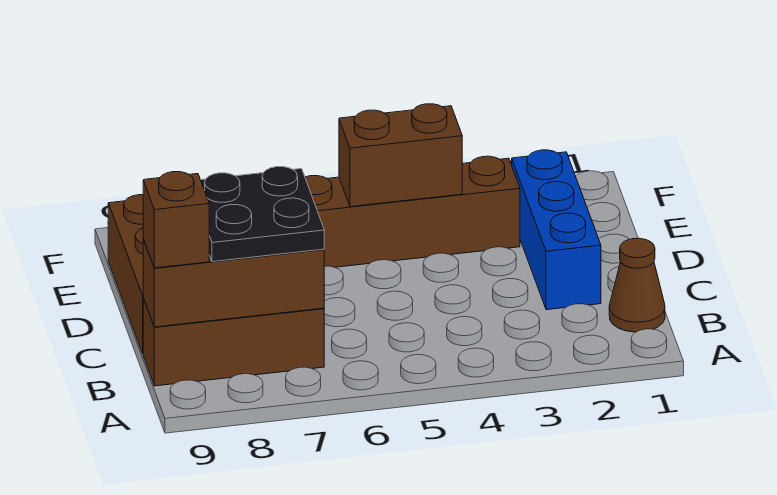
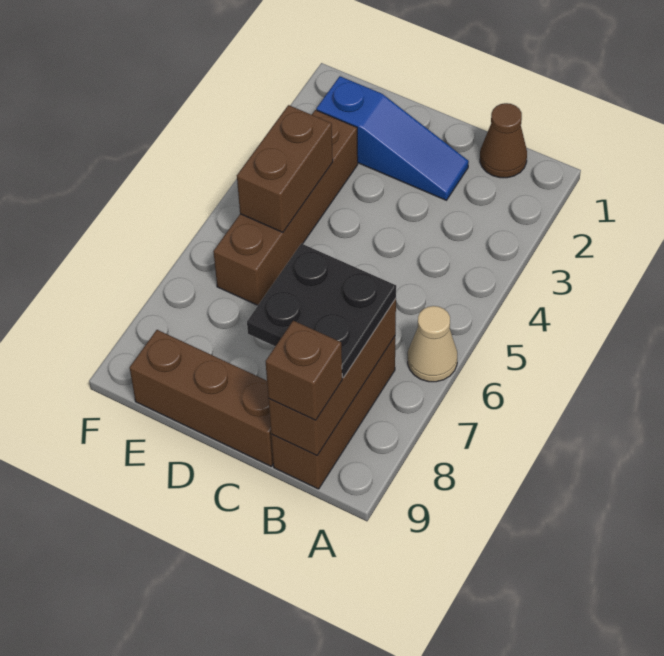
none -> tan cone A6 level 1
blue brick C2:E2 level 1 -> blue slope C2:E2 level 1 top E

